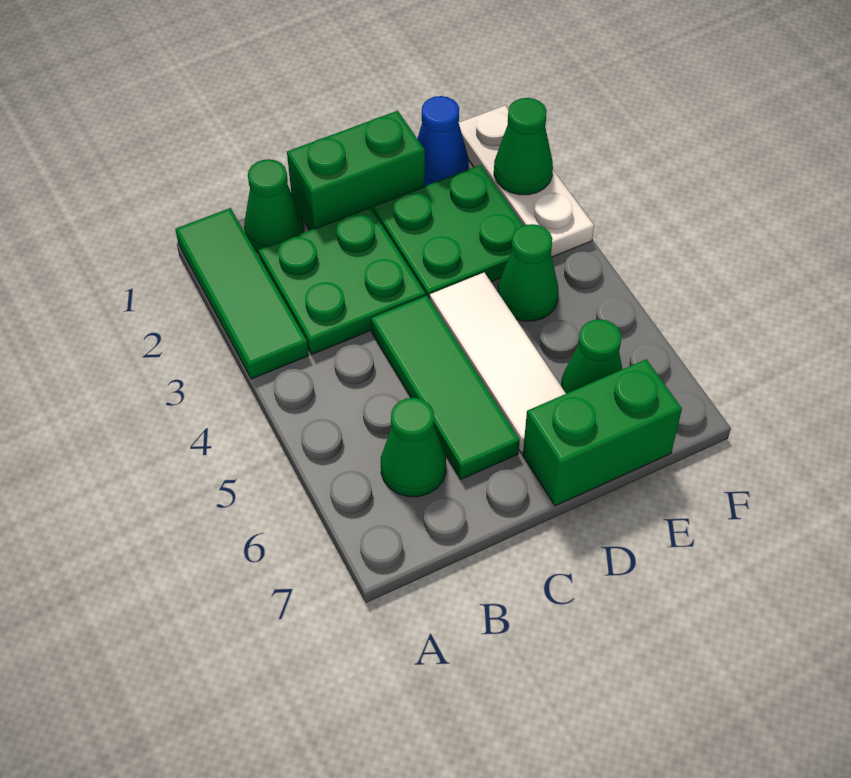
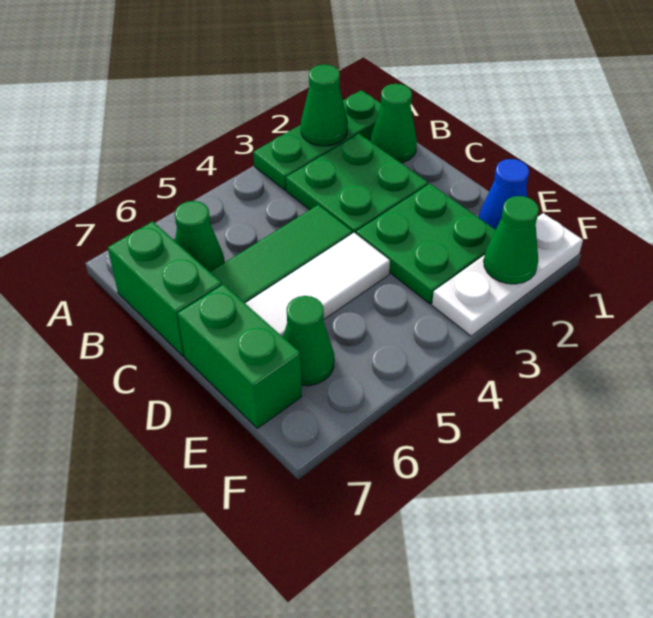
green tile A1:A3 level 1 -> green plate A1:A3 level 1
green brick C1:D1 level 1 -> green brick B7:C7 level 1
green cone E4 level 1 -> green cone A2 level 2

